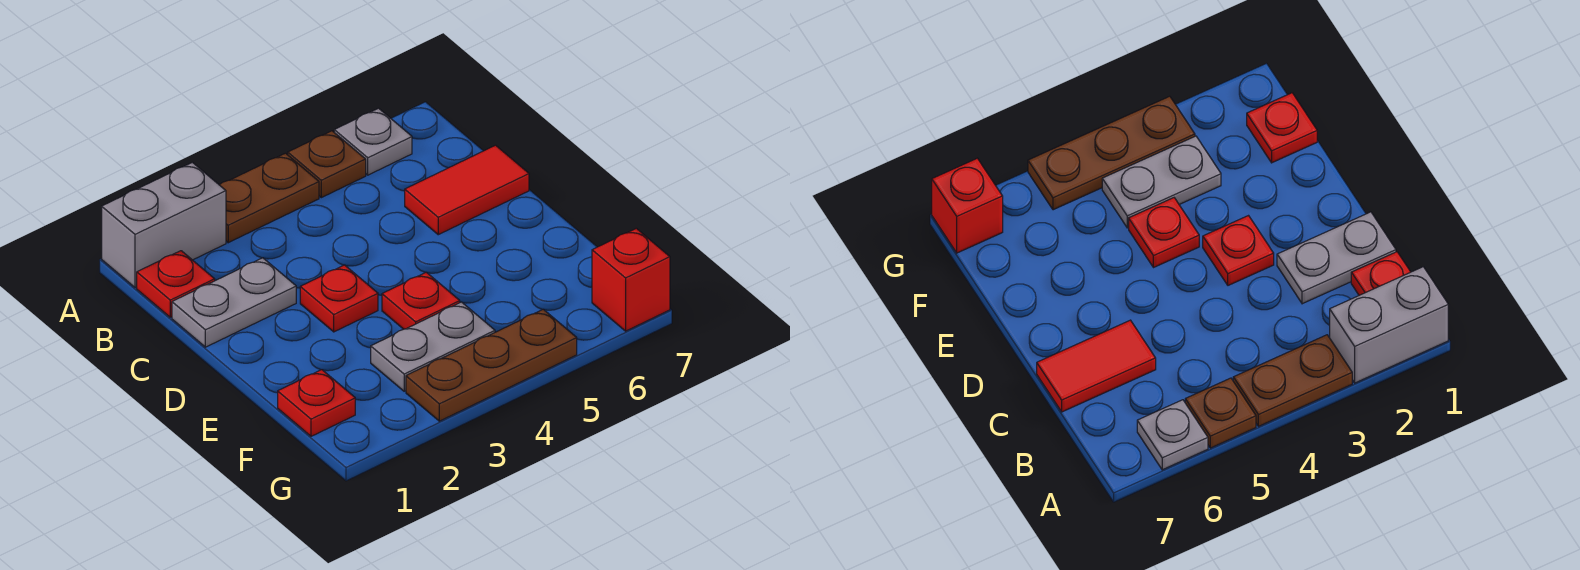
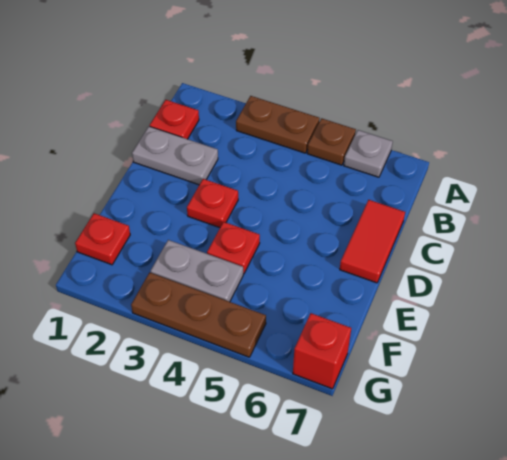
grey brick A1:A2 level 1 -> none
red tile C6:C7 level 1 -> red tile C7:D7 level 1

